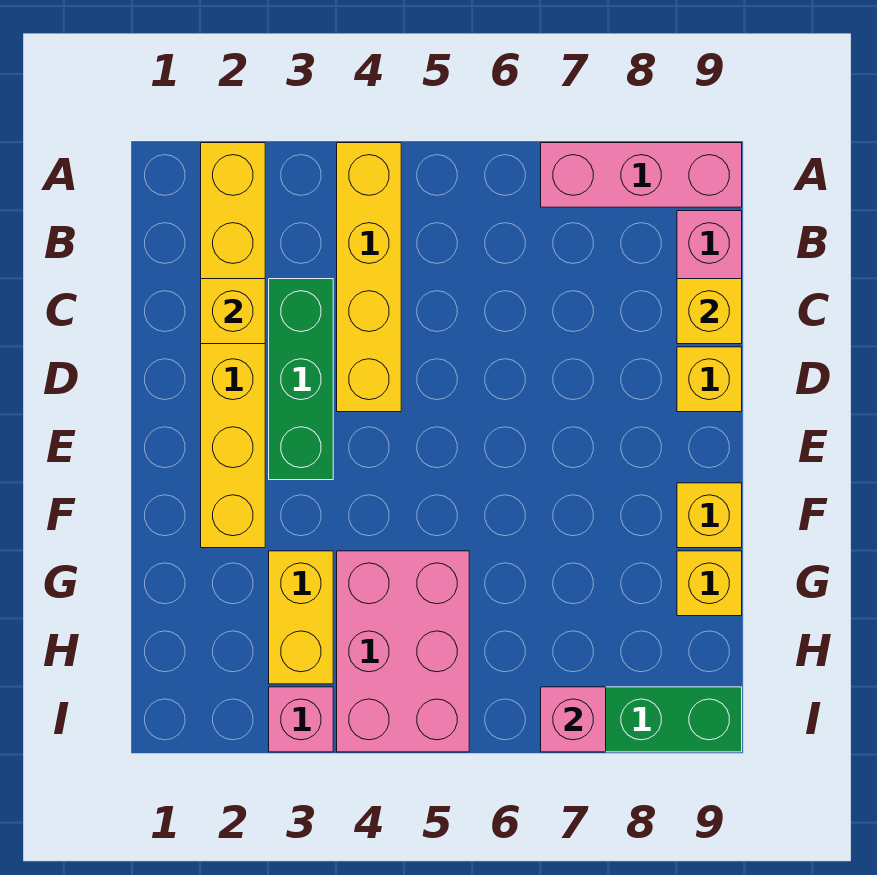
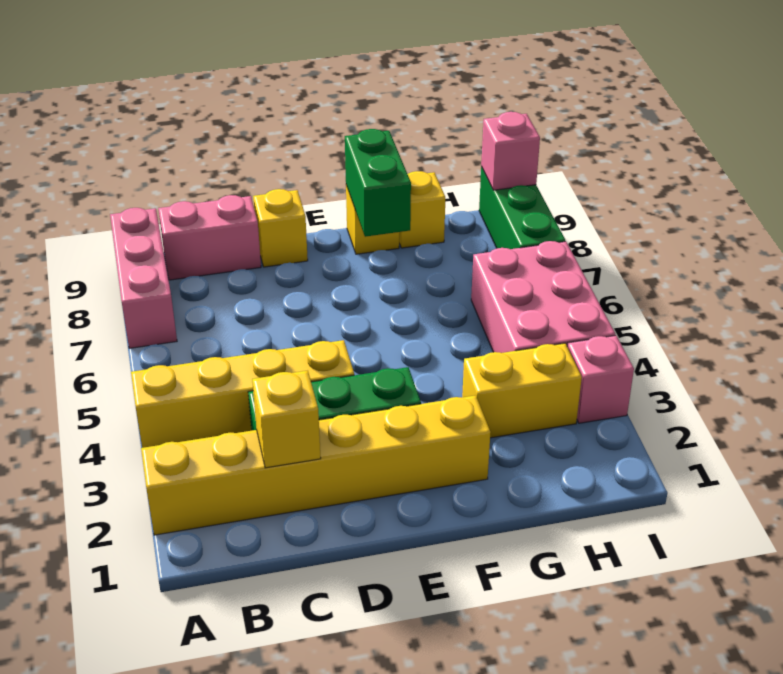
yellow brick C9 level 2 -> none
none -> green brick F8:F9 level 2
pink brick G4:I5 level 1 -> pink brick H4:I6 level 1
pink brick I7 level 2 -> pink brick I9 level 2

